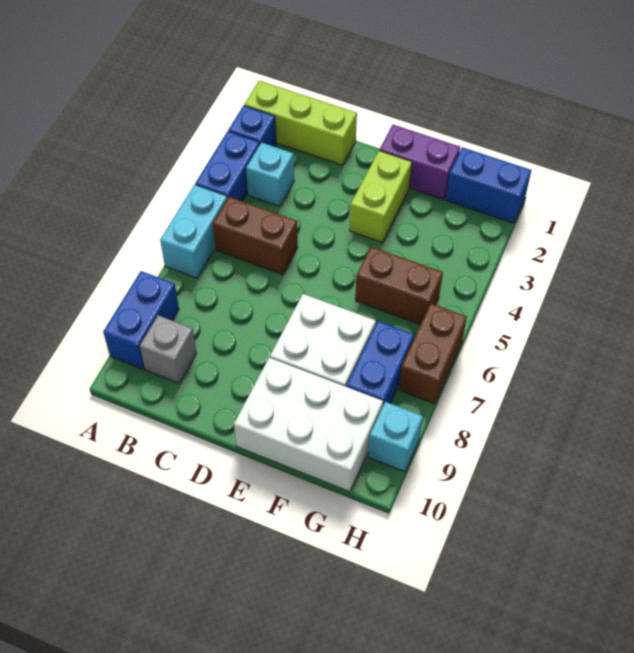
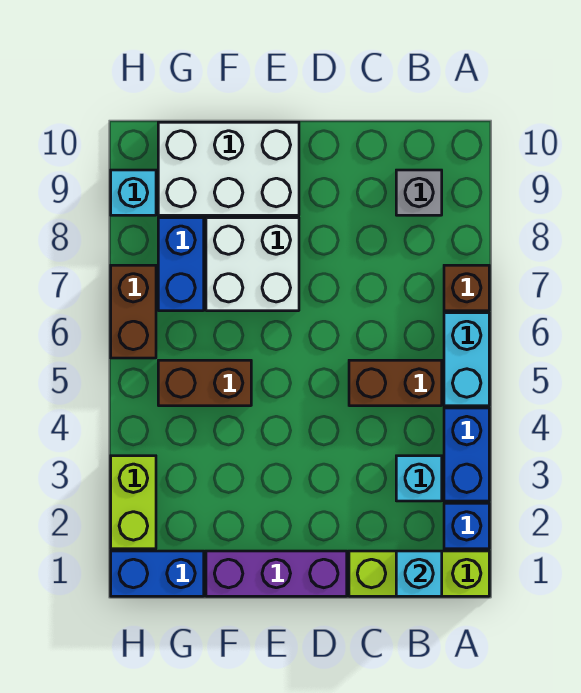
none -> brown brick A7 level 1
blue brick A8:A9 level 1 -> none
none -> cyan brick B1 level 2
purple brick E1:F1 level 1 -> purple brick D1:F1 level 1
lime brick E2:E3 level 1 -> lime brick H2:H3 level 1

